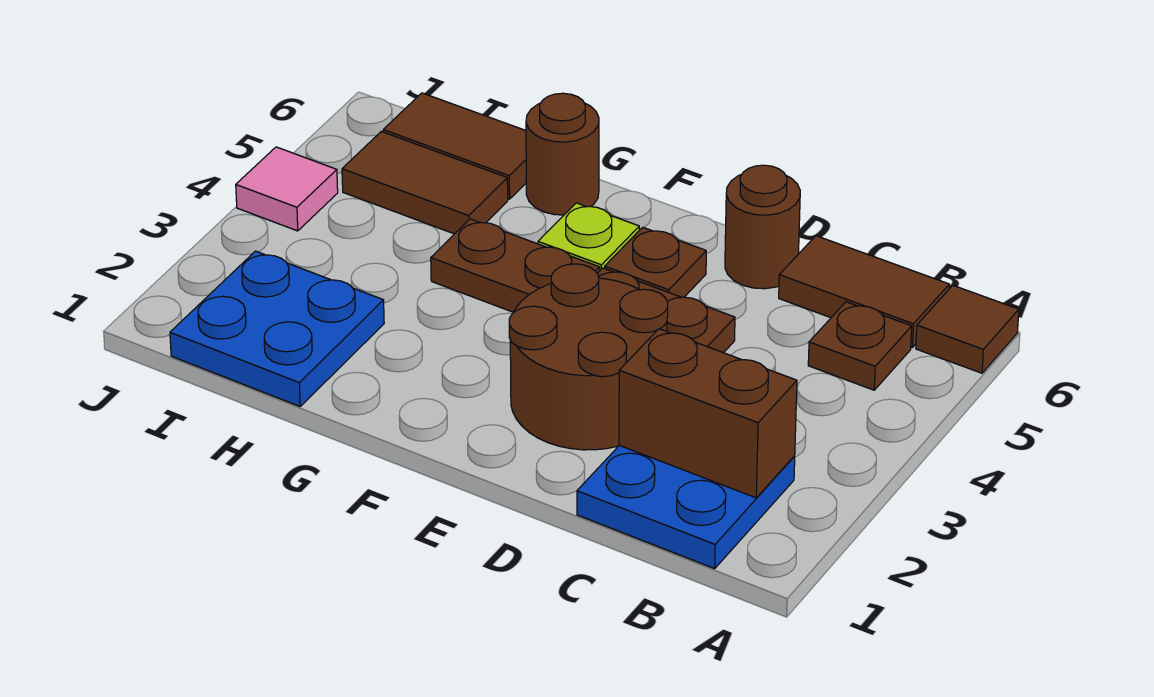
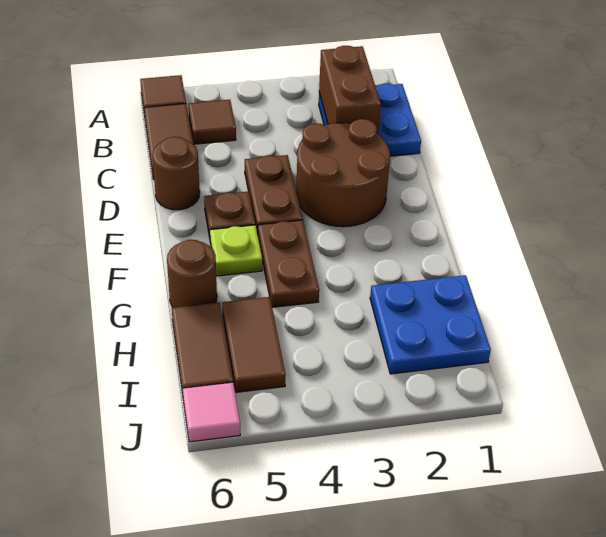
brown plate B5 level 1 -> brown tile B5 level 1
pink tile J4 level 1 -> pink tile J6 level 1

